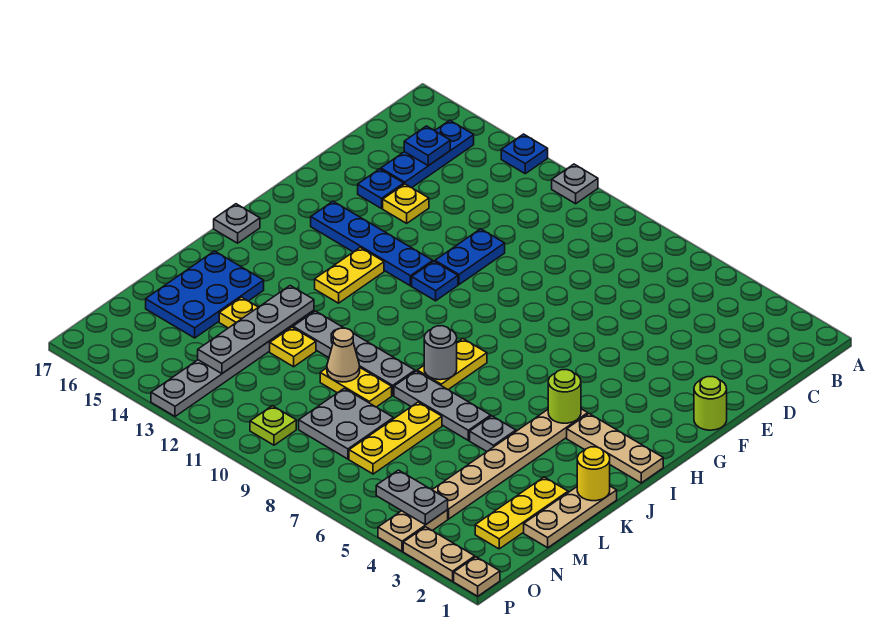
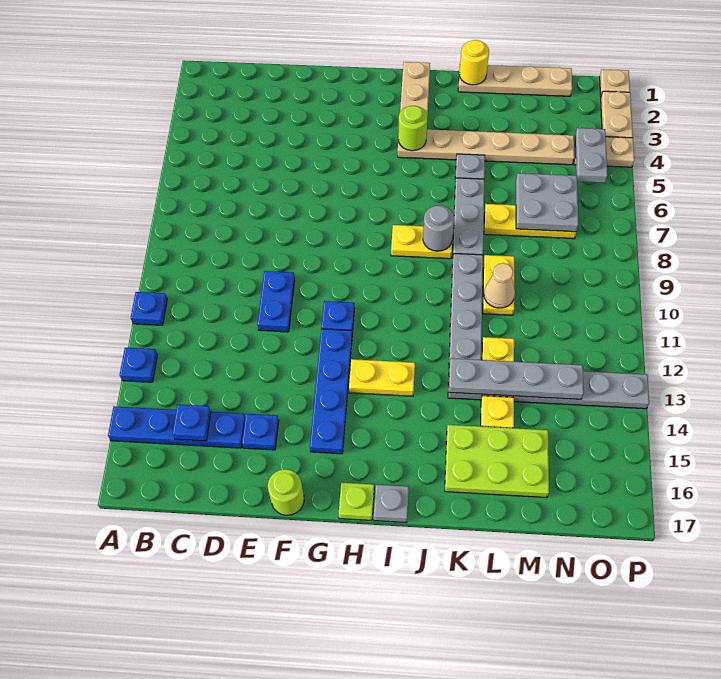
grey plate A11 level 1 -> blue plate A11 level 1
blue plate B15:D15 level 1 -> blue plate A15:D15 level 1
blue plate E11:F11 level 1 -> blue plate E10:E11 level 1
yellow plate E14 level 1 -> none
lime round brick F1 level 1 -> lime round brick F17 level 1
tan plate K1:M1 level 1 -> tan plate K1:N1 level 1
blue plate K15:M16 level 1 -> lime plate K15:M16 level 1
yellow plate L2:N2 level 1 -> none
grey plate M8:N9 level 1 -> grey plate M6:N7 level 2
lime plate O10 level 1 -> lime plate H17 level 1

